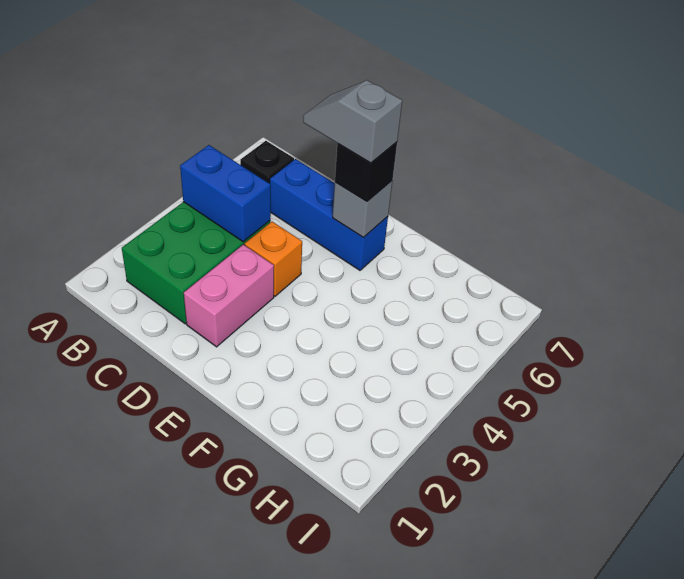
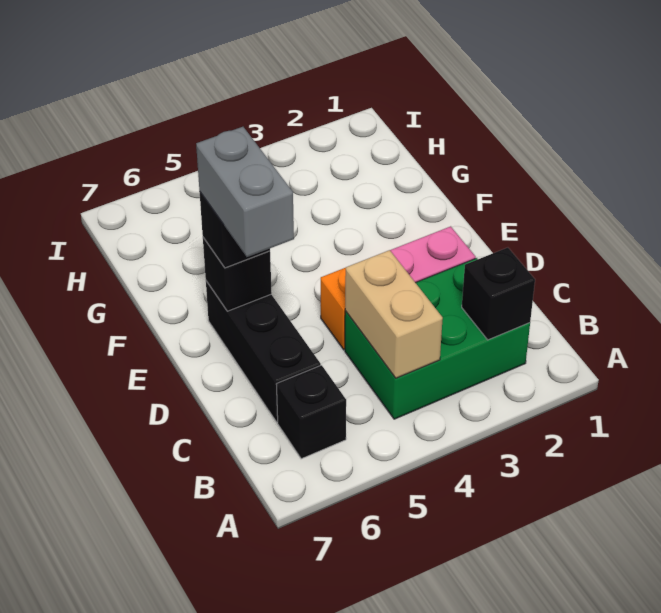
none -> black brick B2 level 2
blue brick B4:C4 level 2 -> tan brick B4:C4 level 2
blue brick C6:E6 level 1 -> black brick C6:E6 level 1
grey slope D6:E6 level 4 top E -> grey brick D6:E6 level 4
grey brick E6 level 2 -> black brick E6 level 2

